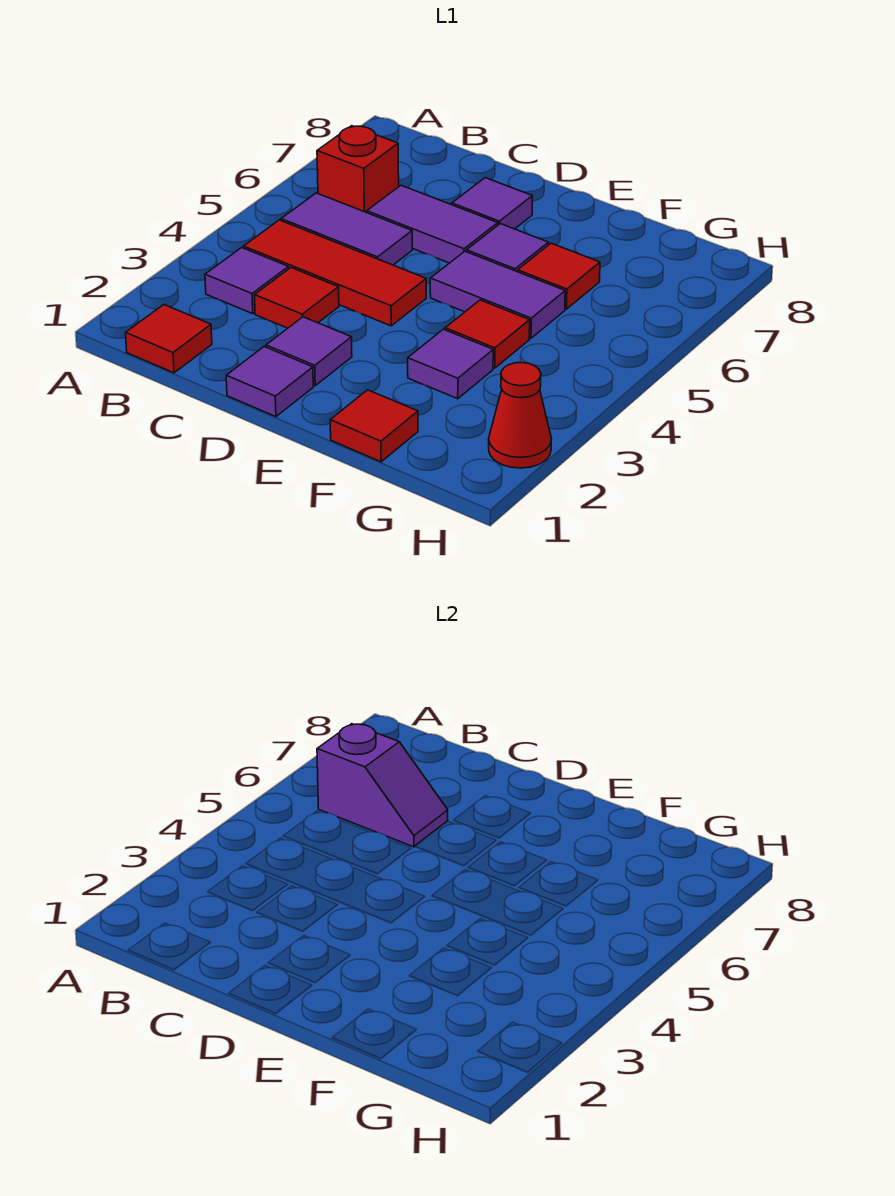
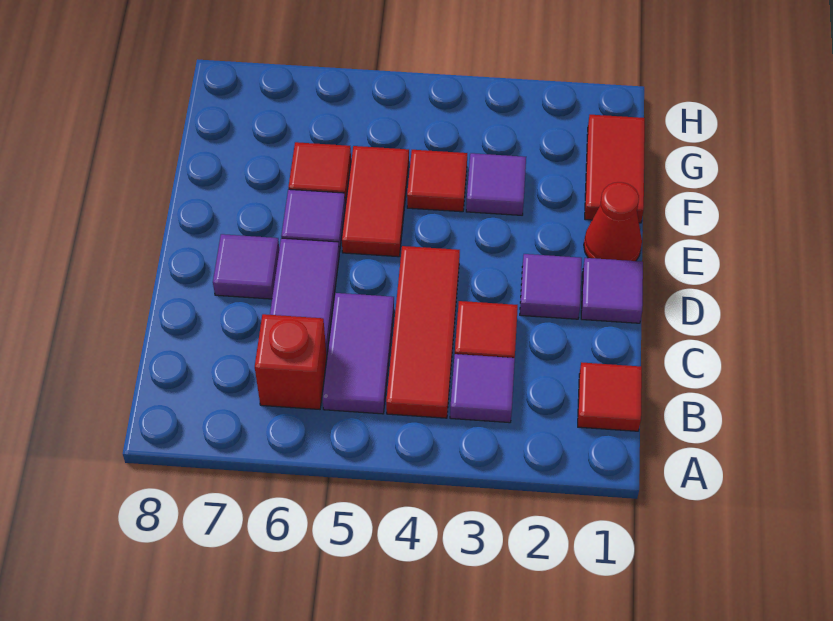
purple slope B6:C6 level 2 top B -> none
purple tile E5:F5 level 1 -> red tile E5:F5 level 1
red tile F1 level 1 -> red tile F1:G1 level 1
red cone H2 level 1 -> red cone E1 level 1

